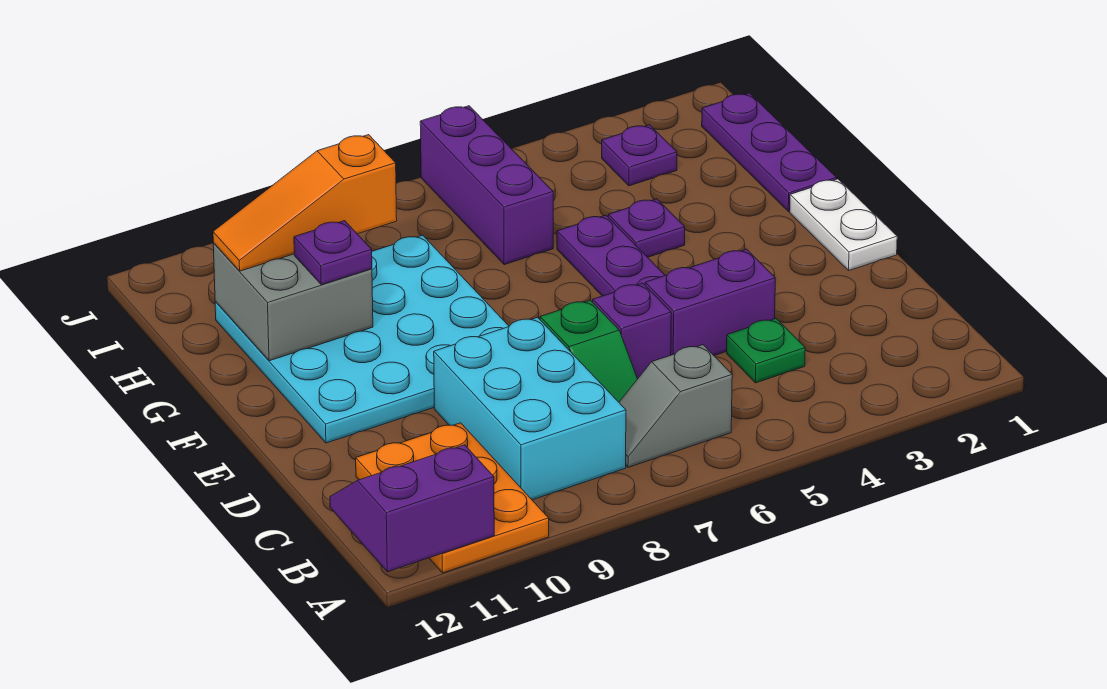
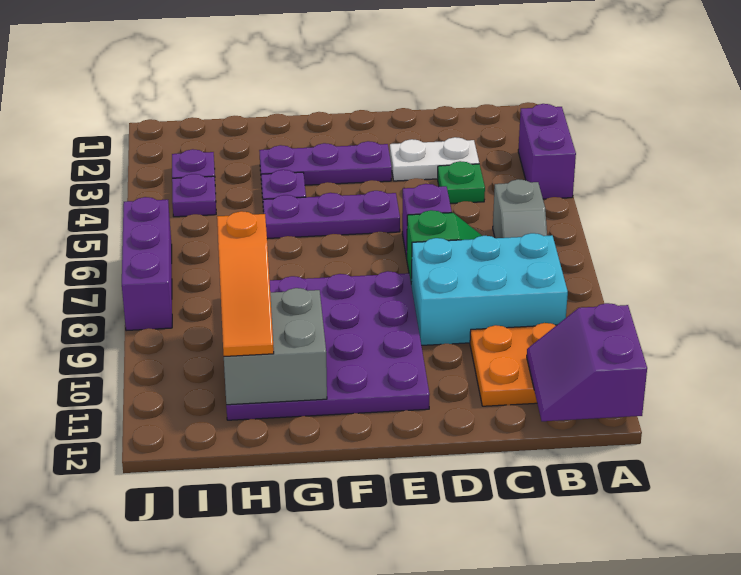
purple brick D4:D5 level 1 -> purple brick A3:A4 level 1
white plate E1:F1 level 1 -> white plate C3:D3 level 1
cyan plate E8:H11 level 1 -> purple plate E8:H11 level 1
purple plate G1:I1 level 1 -> purple plate E3:G3 level 1
purple plate G10 level 3 -> purple plate I4 level 1
purple brick H6:J6 level 1 -> purple brick J6:J8 level 1

